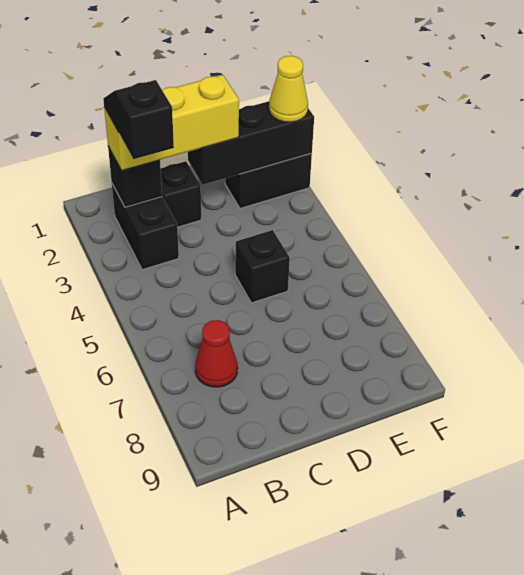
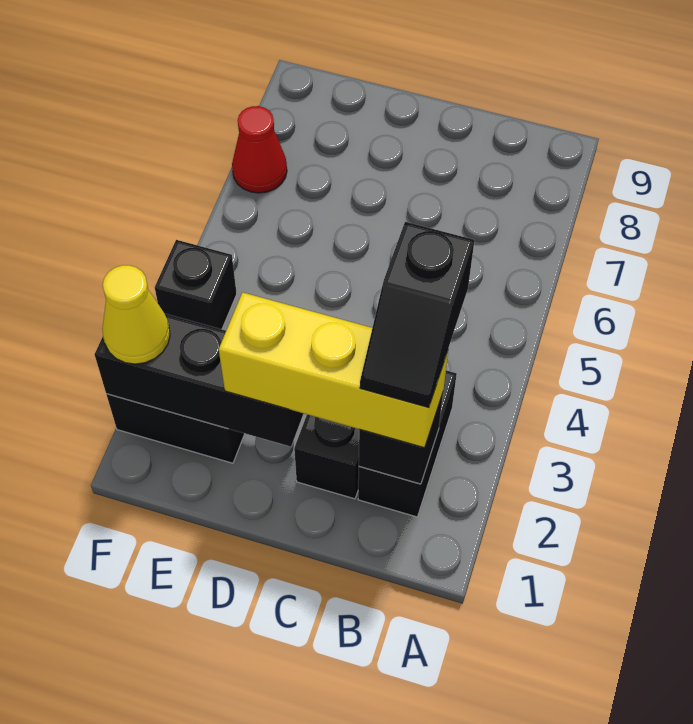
red cone B7 level 1 -> red cone F7 level 1
black brick D5 level 1 -> black brick F4 level 1

